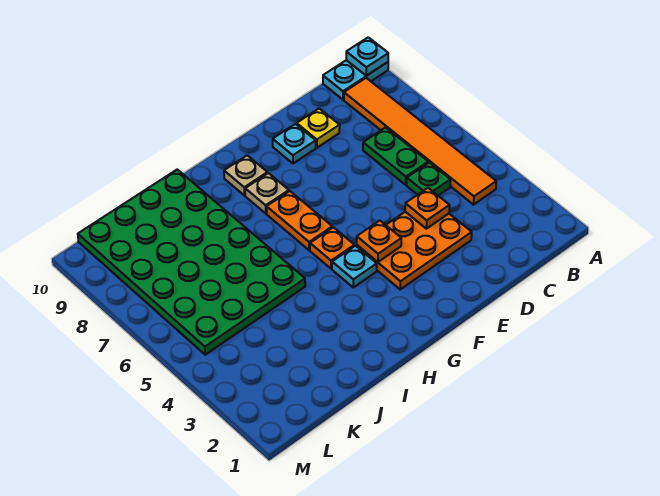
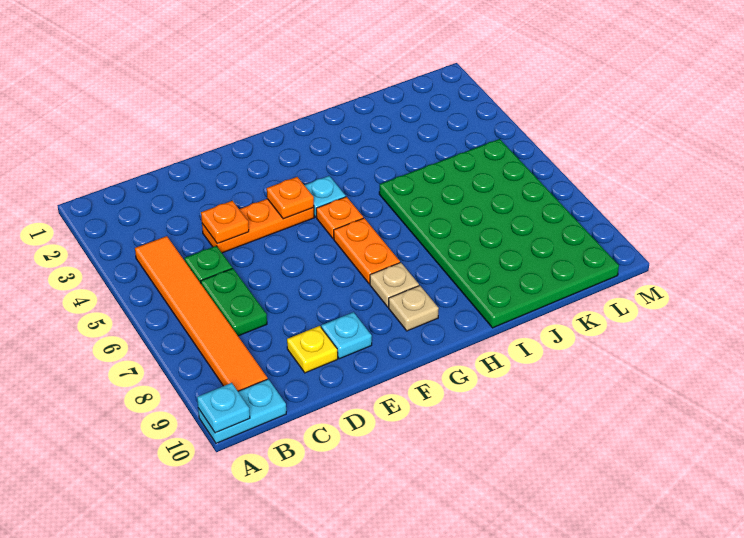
orange plate D3:F4 level 1 -> orange plate D4:F4 level 1

